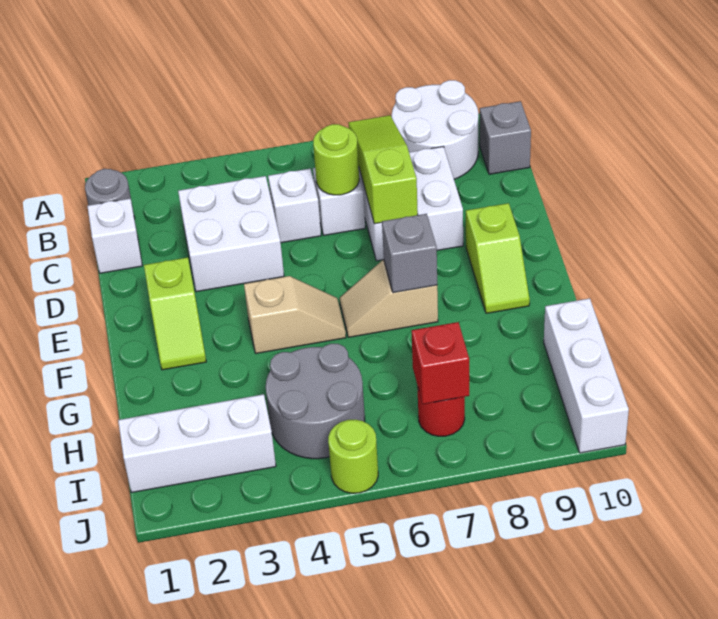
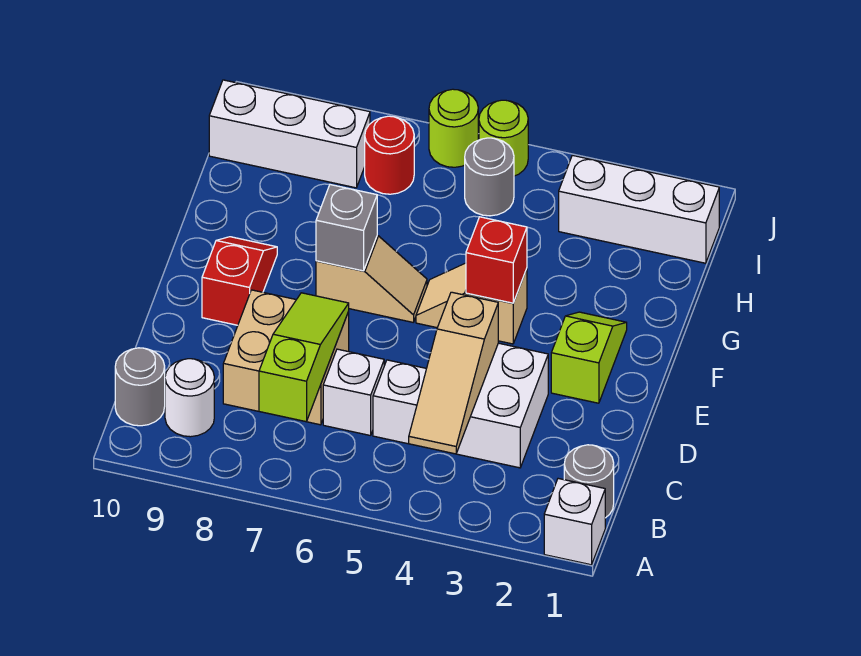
white round brick A8:B9 level 1 -> white round brick B9 level 1
none -> tan slope B4:D4 level 2 top D
lime slope B7:D7 level 2 top D -> lime slope B7:D7 level 2 top B
grey brick B10 level 1 -> grey round brick B10 level 1
white brick C1 level 1 -> white brick A1 level 1
lime round brick C6 level 2 -> lime round brick J6 level 1
white brick C7:D8 level 1 -> tan brick C7:D8 level 1
lime slope E9:F9 level 1 top E -> red slope E9:F9 level 1 top E
grey round brick H4:I5 level 1 -> grey round brick I5 level 1
white brick H10:J10 level 1 -> white brick I8:I10 level 1
red brick I7 level 2 -> red brick F4 level 2

